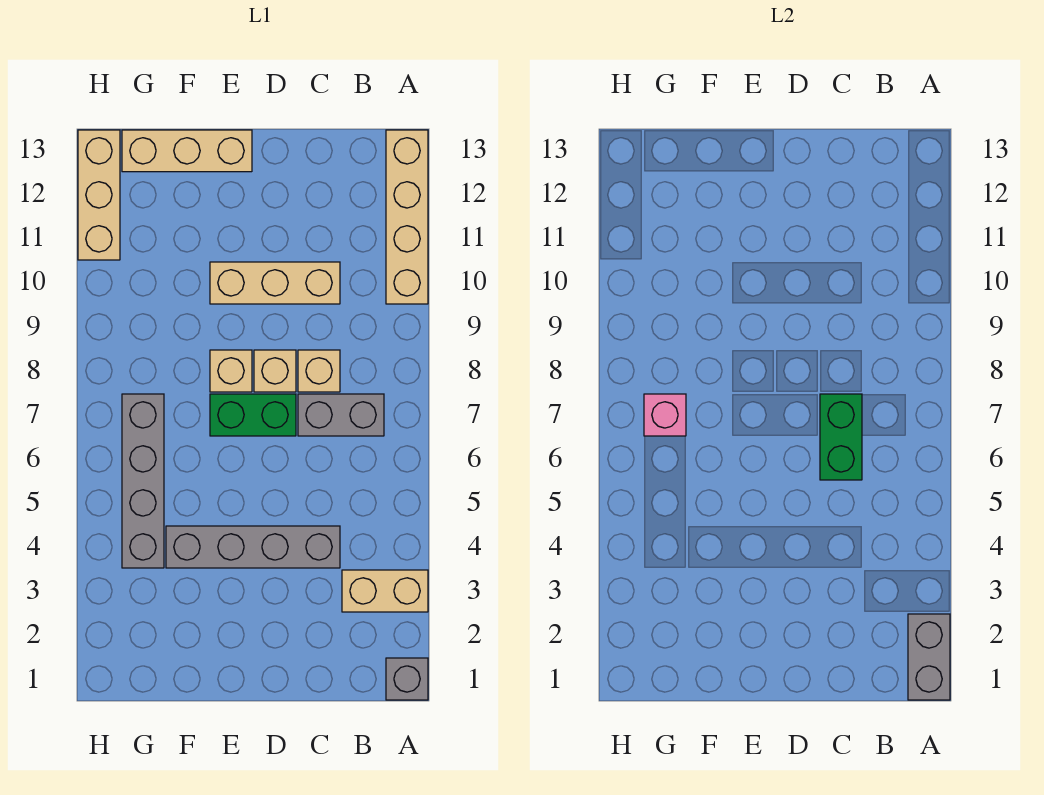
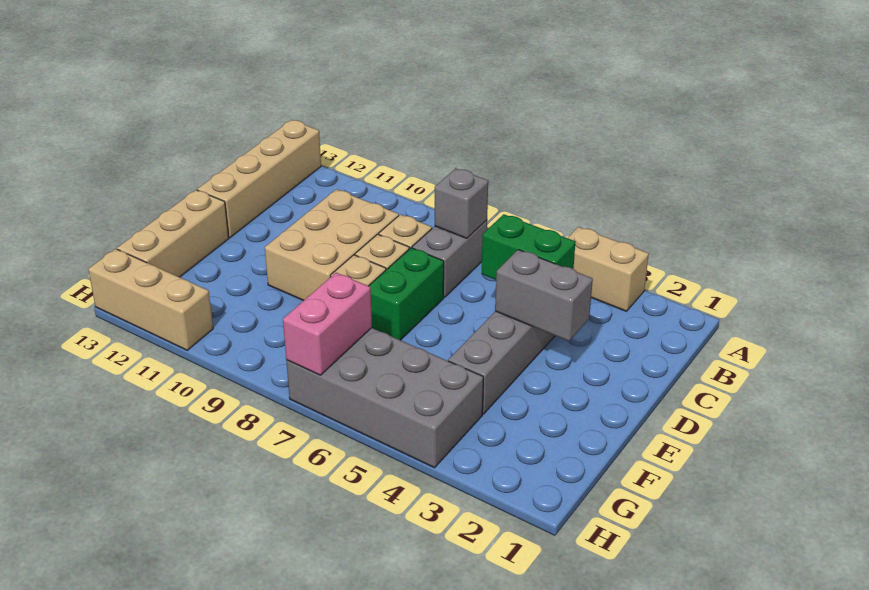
grey brick A1 level 1 -> grey brick B7 level 2
grey brick A1:A2 level 2 -> grey brick D3:D4 level 2
tan brick A3:B3 level 1 -> tan brick A3:A4 level 1
tan brick A10:A13 level 1 -> tan brick A13:D13 level 1
green brick C6:C7 level 2 -> green brick C4:C5 level 2
tan brick C10:E10 level 1 -> tan brick C9:E10 level 1
grey brick G4:G7 level 1 -> grey brick G4:H7 level 1
pink brick G7 level 2 -> pink brick G7:H7 level 2

